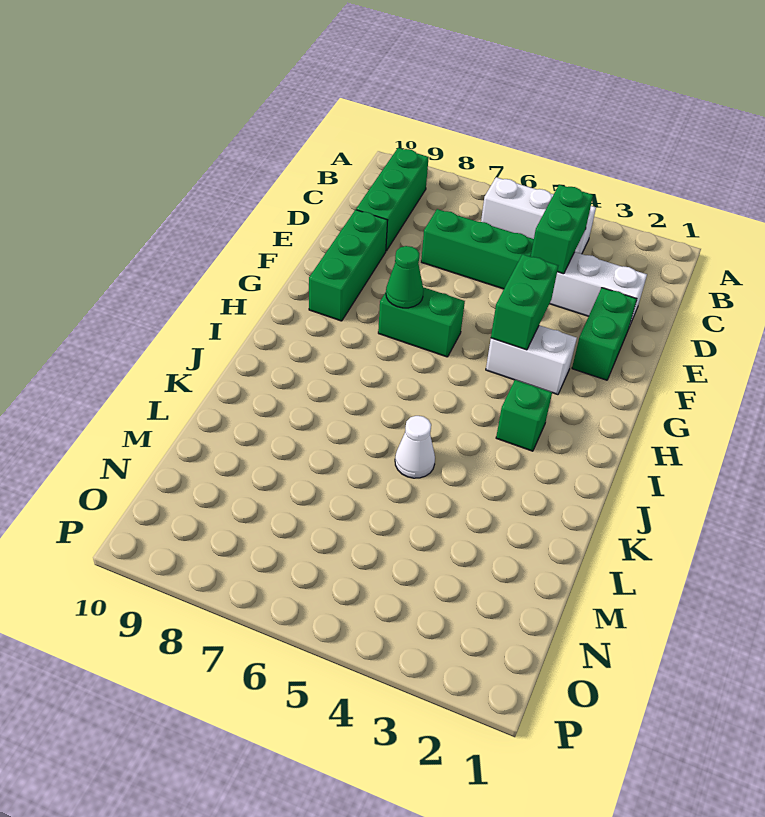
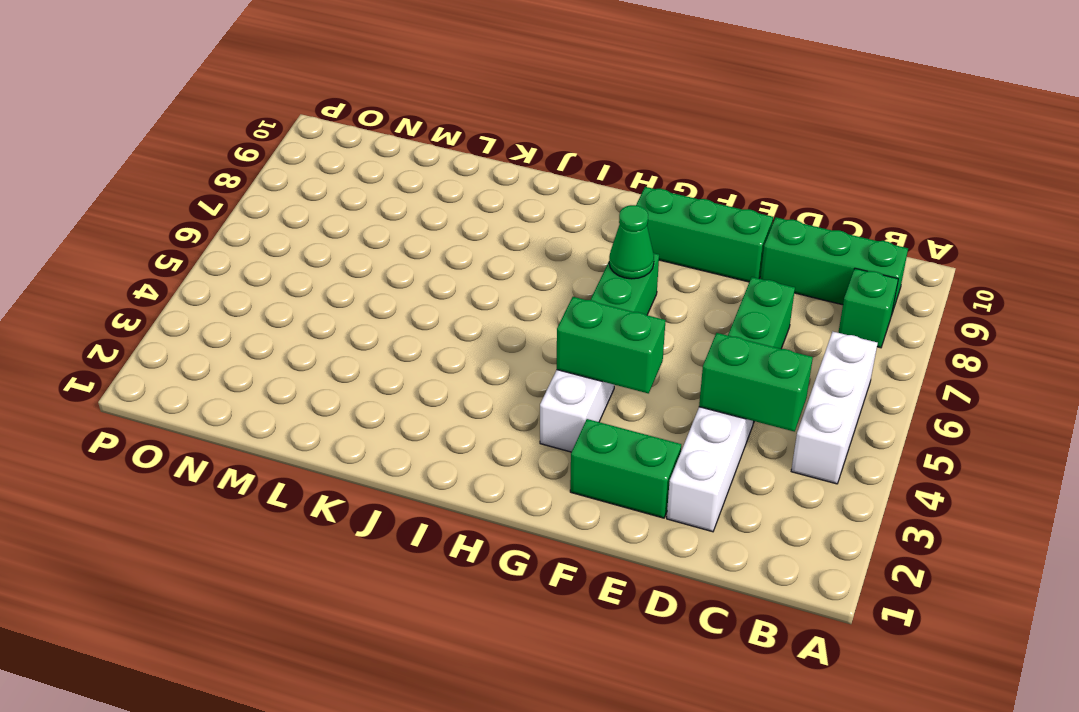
green brick I3 level 1 -> green brick B8 level 1
white cone K5 level 1 -> none

